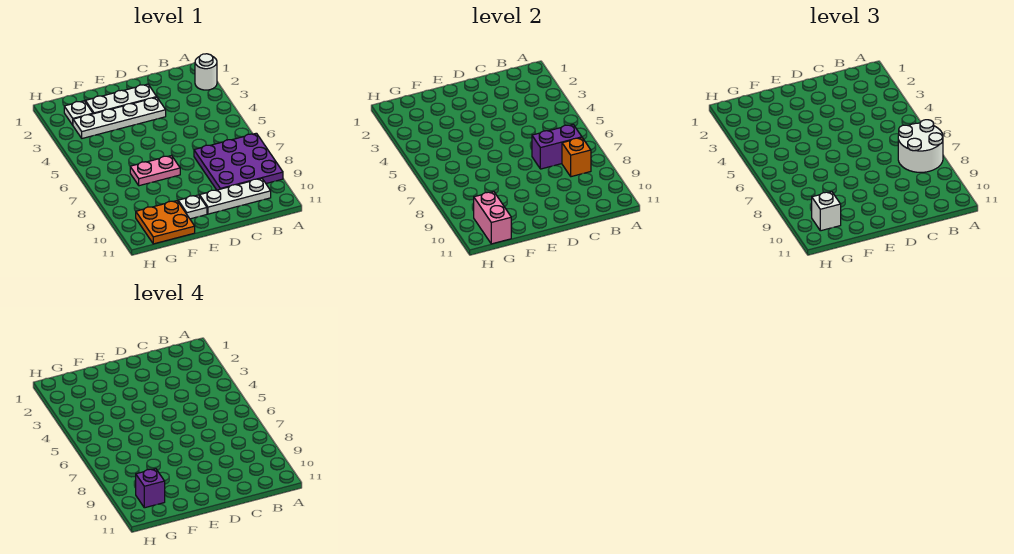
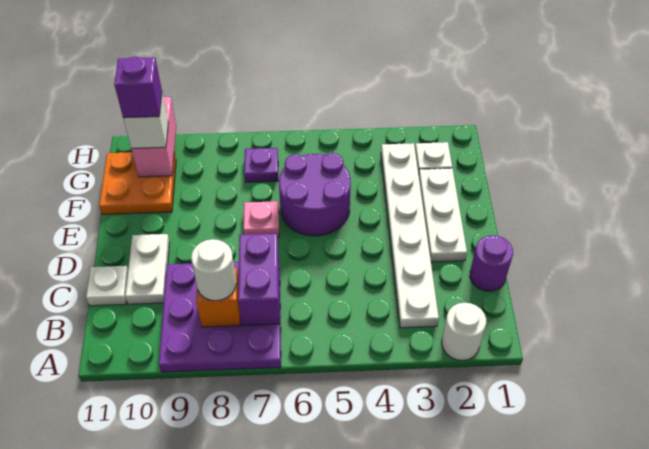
white round brick A7:B8 level 3 -> white round brick B8 level 3
white plate B10:D10 level 1 -> white plate C10:D10 level 1
none -> purple round brick C1 level 1
white plate D3:G3 level 1 -> white plate B3:G3 level 1
none -> purple round brick E5:F6 level 1
pink plate E7:F7 level 1 -> pink plate E7 level 1
white plate E10 level 1 -> white plate C11 level 1
none -> purple plate G7 level 1
pink brick G10:G11 level 2 -> pink brick G10:H10 level 2

